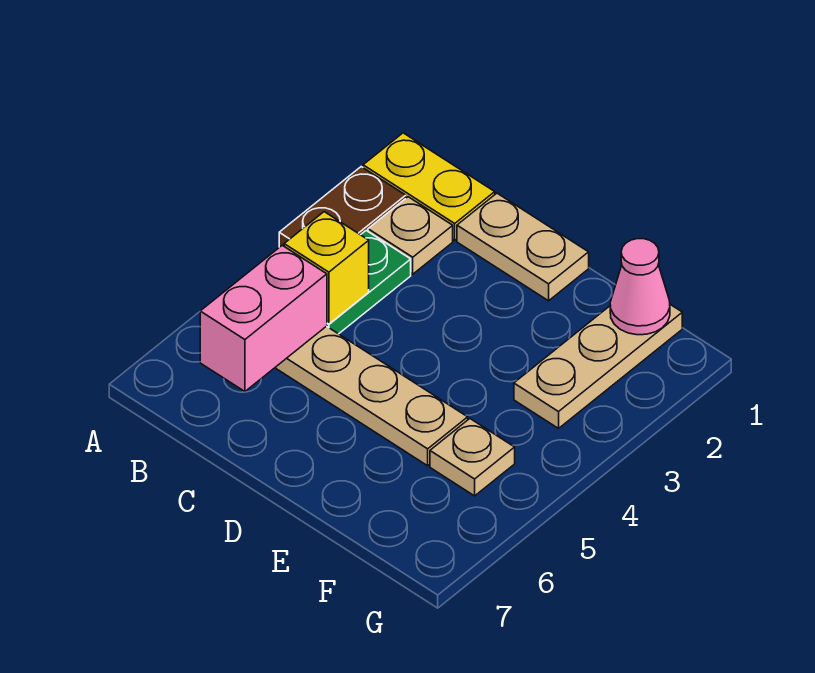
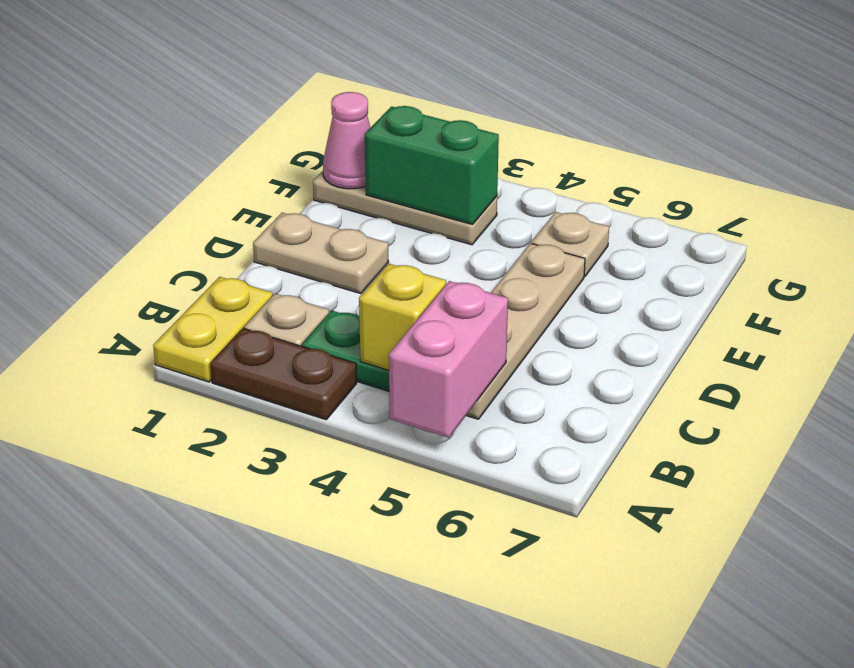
pink brick B5:B6 level 2 -> pink brick A5:B5 level 2
tan plate C1:D1 level 1 -> tan plate D1:D2 level 1
none -> green brick F2:F3 level 2

